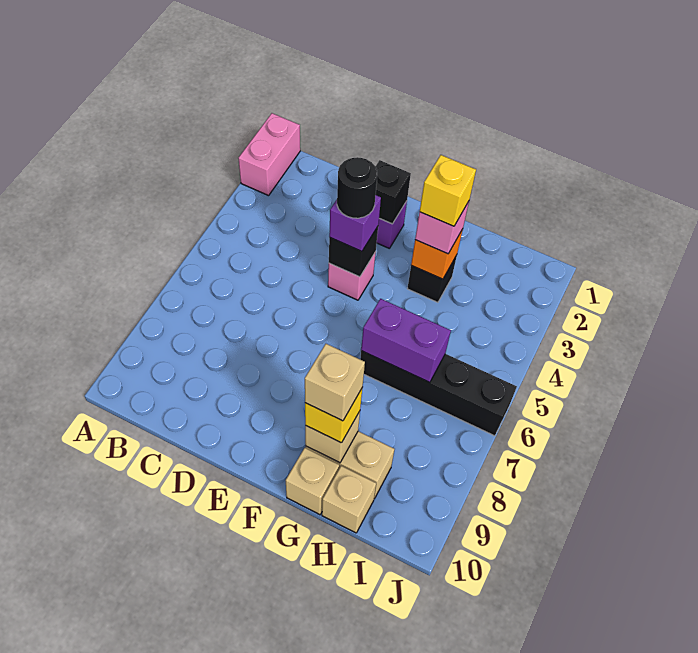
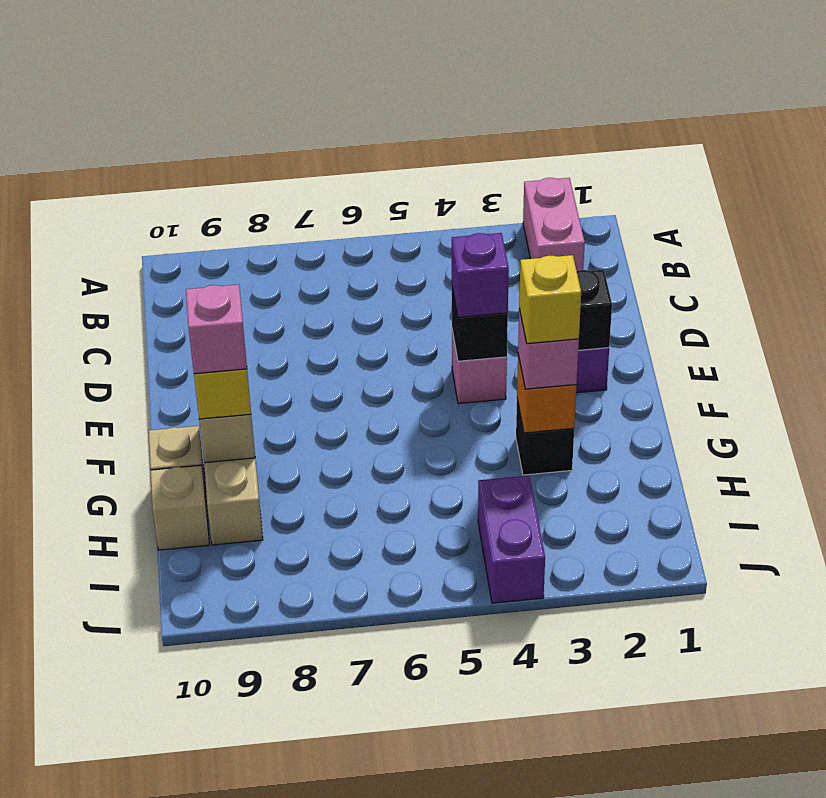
pink brick A1:A2 level 1 -> pink brick A2:B2 level 1
black round brick E4 level 4 -> none
black brick G6:J6 level 1 -> none
purple brick G6:H6 level 2 -> purple brick I4:J4 level 1
tan brick G9 level 4 -> pink brick G9 level 4

